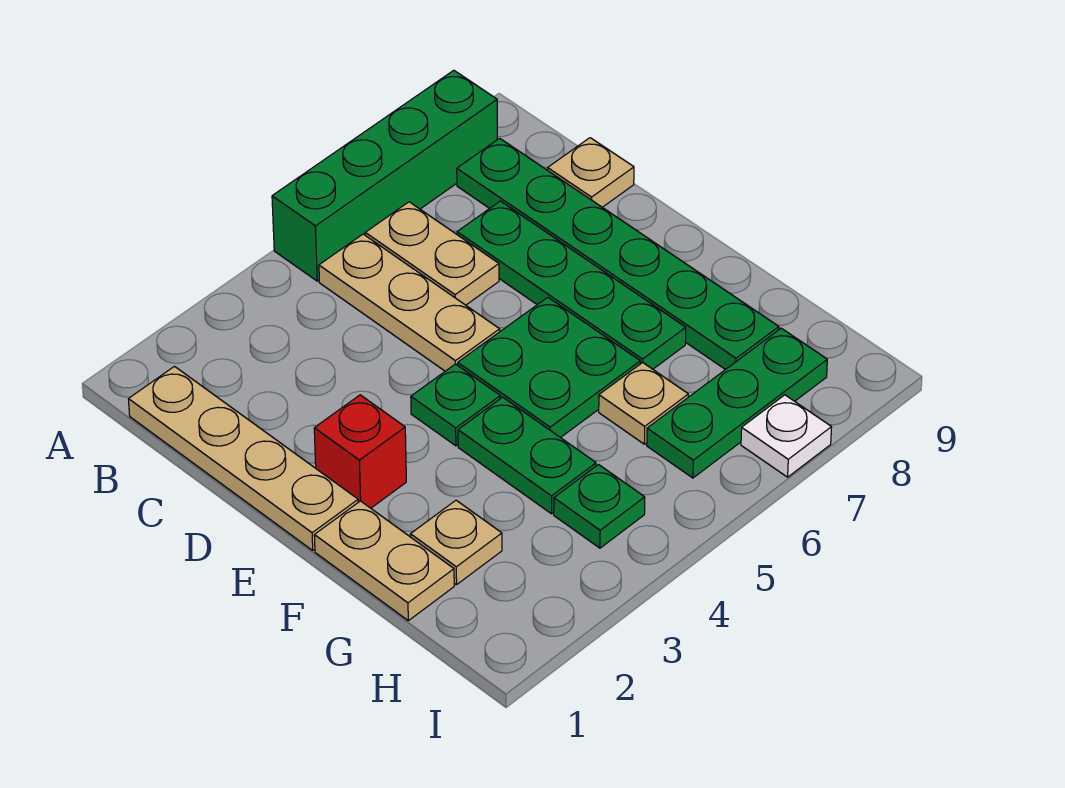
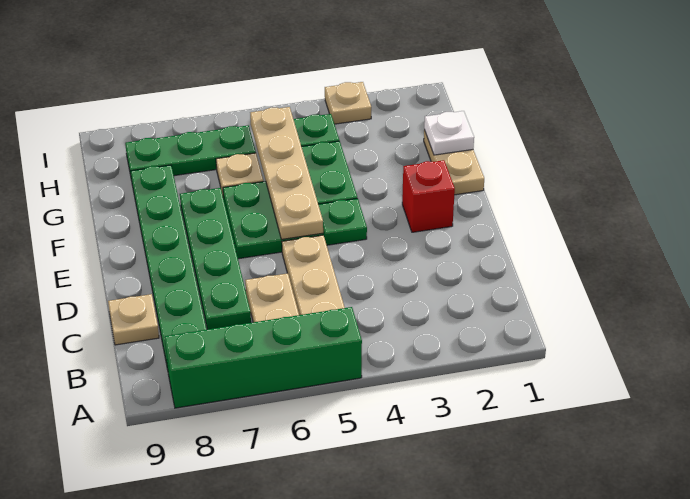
tan plate B1:E1 level 1 -> tan plate E5:H5 level 2
tan plate G2 level 1 -> tan plate I3 level 1
white plate I7 level 1 -> white plate G1 level 2

